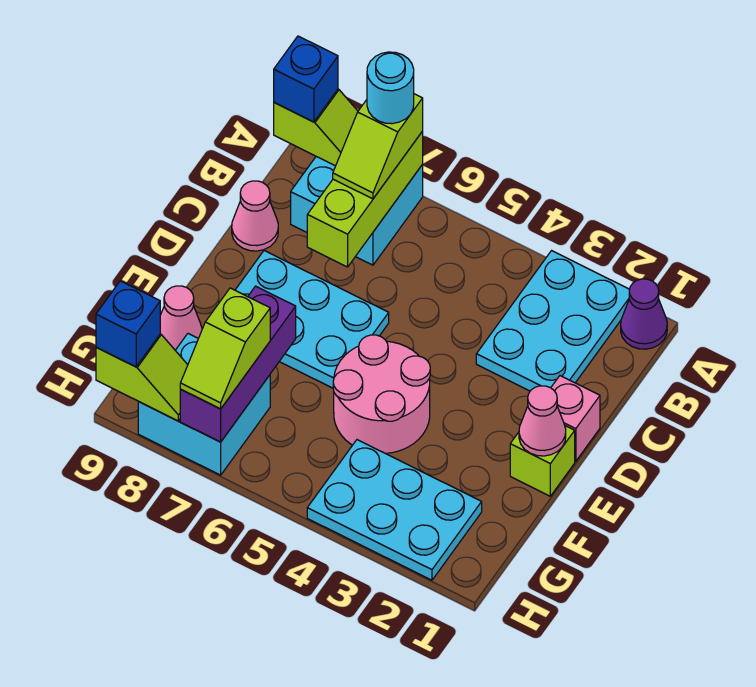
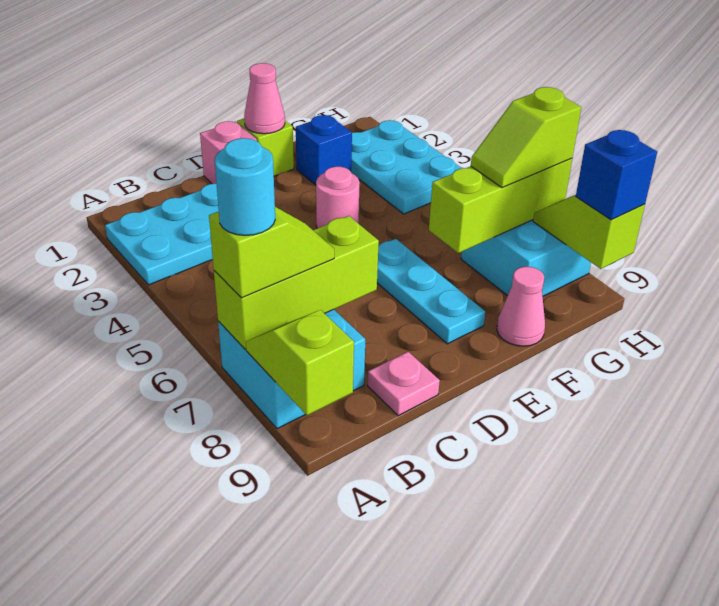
purple cone A1 level 1 -> none
blue brick A9 level 3 -> blue brick F2 level 1
pink cone C9 level 1 -> pink plate C9 level 1
cyan plate D6:E8 level 1 -> cyan plate E6:E8 level 1
pink round brick E4:F5 level 1 -> pink round brick E4 level 1
purple brick F7:H7 level 2 -> lime brick F7:H7 level 2
lime slope G7:H7 level 3 top G -> lime slope G7:H7 level 3 top H

